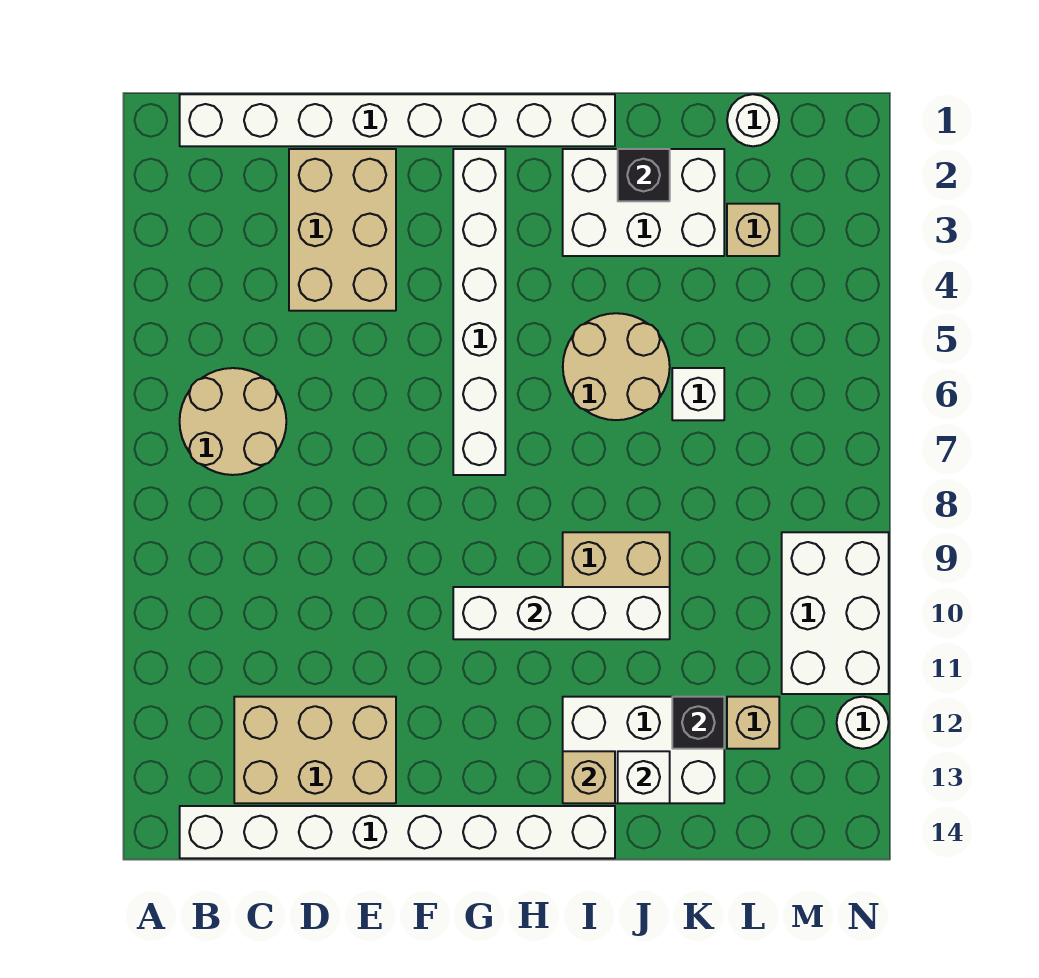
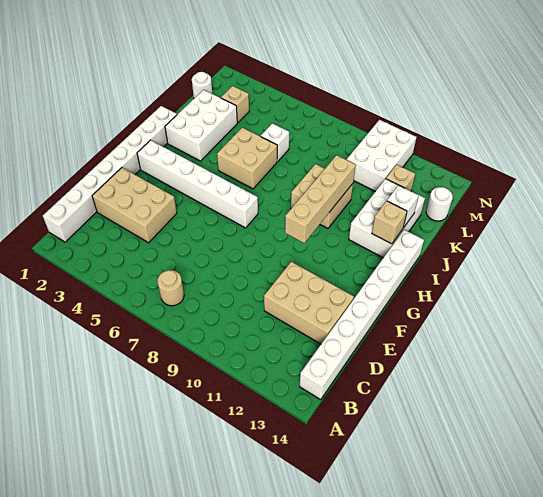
tan round brick B6:C7 level 1 -> tan round brick B7 level 1
tan brick C12:E13 level 1 -> tan brick D11:E13 level 1
white brick G10:J10 level 2 -> tan brick G10:J10 level 2
tan round brick I5:J6 level 1 -> tan brick I5:J6 level 1
black brick J2 level 2 -> none
black brick K12 level 2 -> none
white brick M9:N11 level 1 -> white brick L10:N11 level 1
white round brick N12 level 1 -> white round brick L14 level 1

